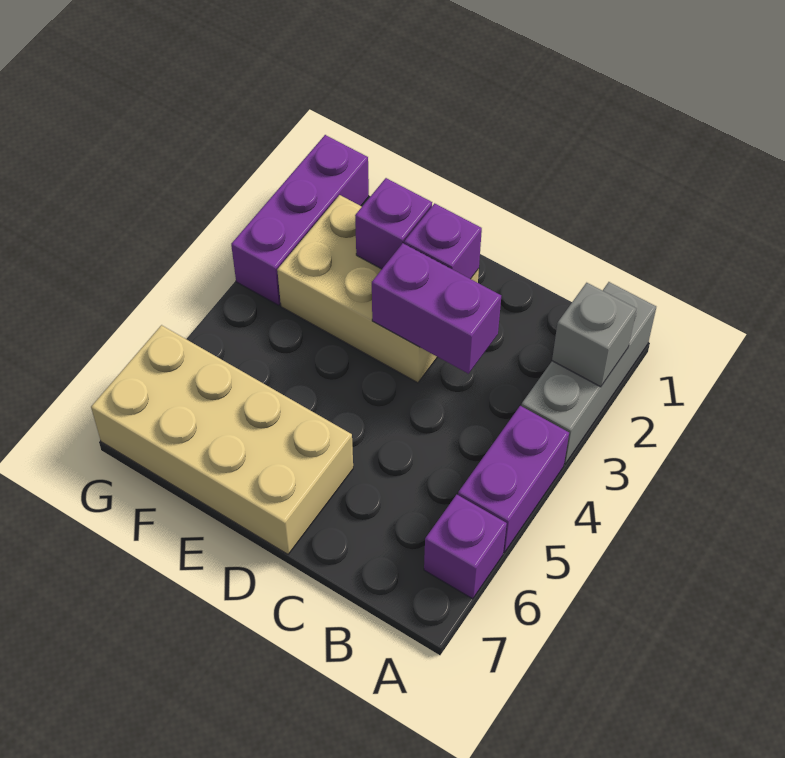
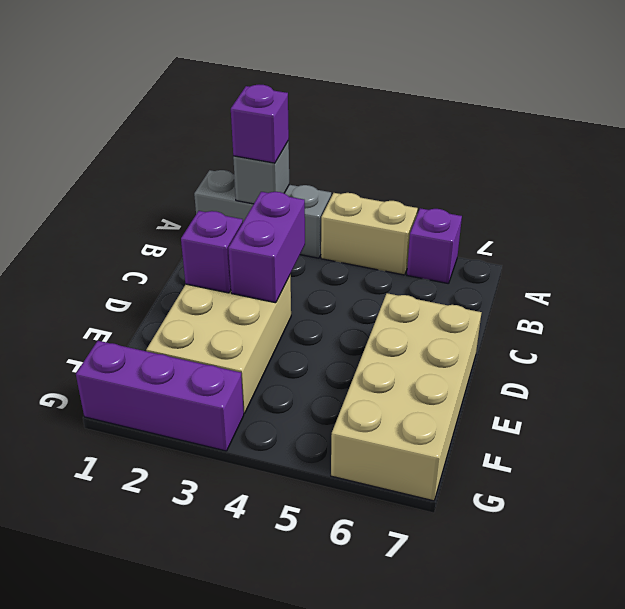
purple brick A4:A5 level 1 -> tan brick A4:A5 level 1
purple brick E2 level 2 -> purple brick A2 level 3

